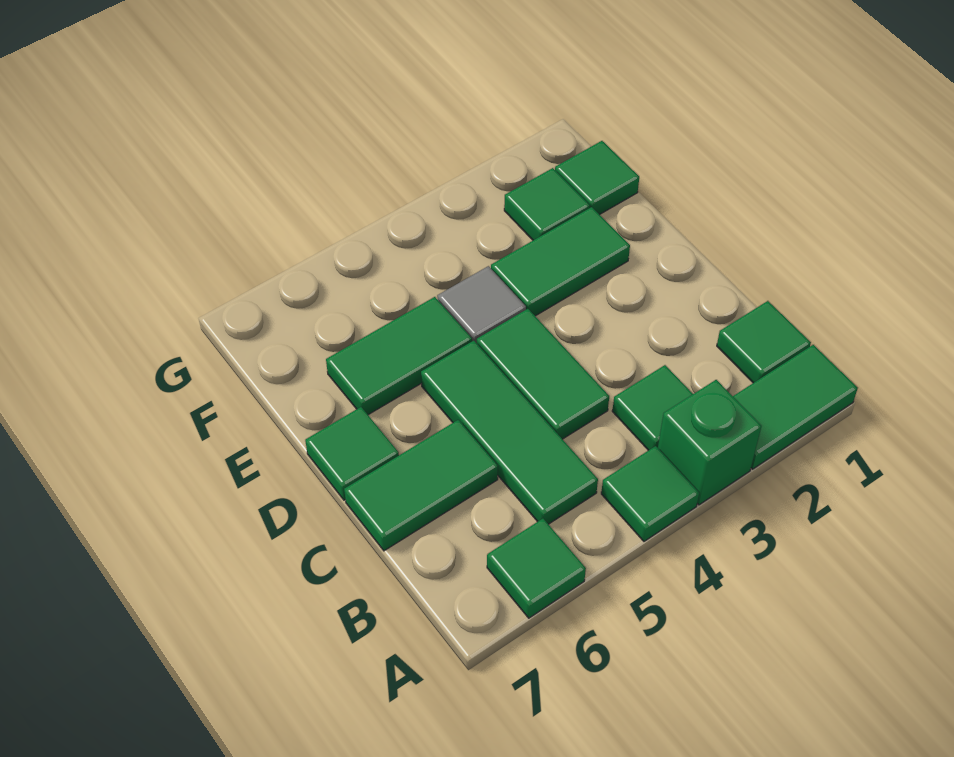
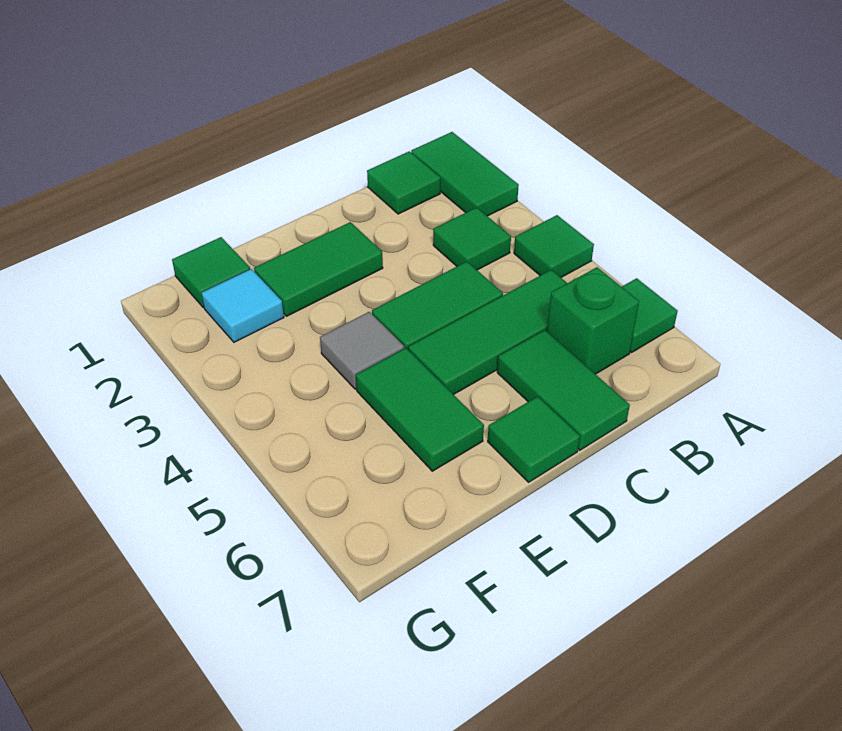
green brick A3 level 1 -> green brick B6 level 1
green tile E2:E3 level 1 -> green tile D2:E2 level 1
green tile F2 level 1 -> cyan tile F2 level 1

